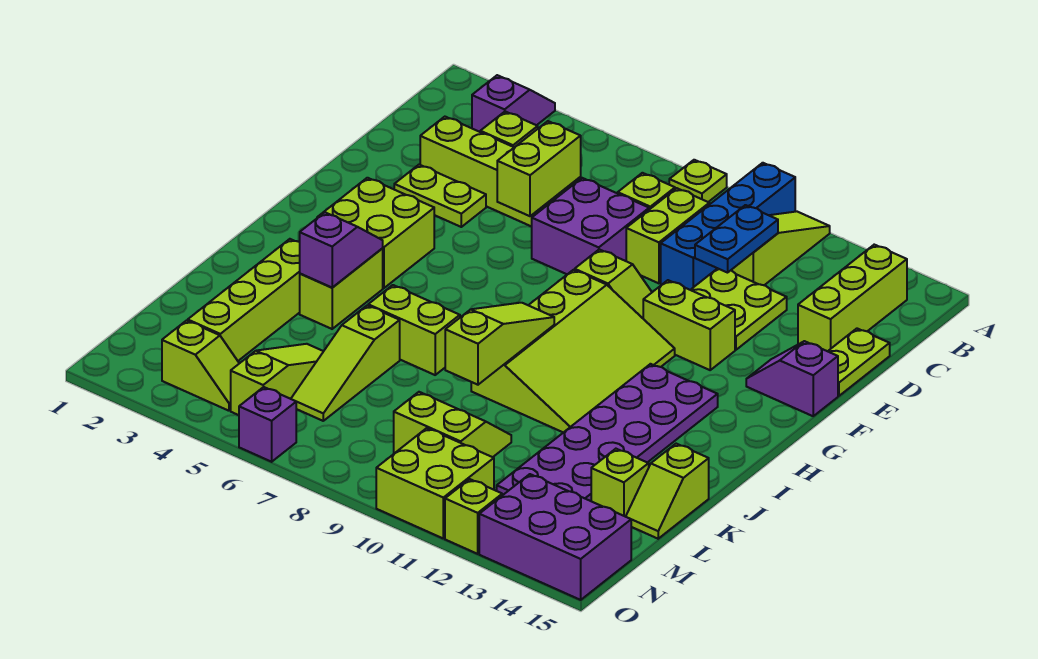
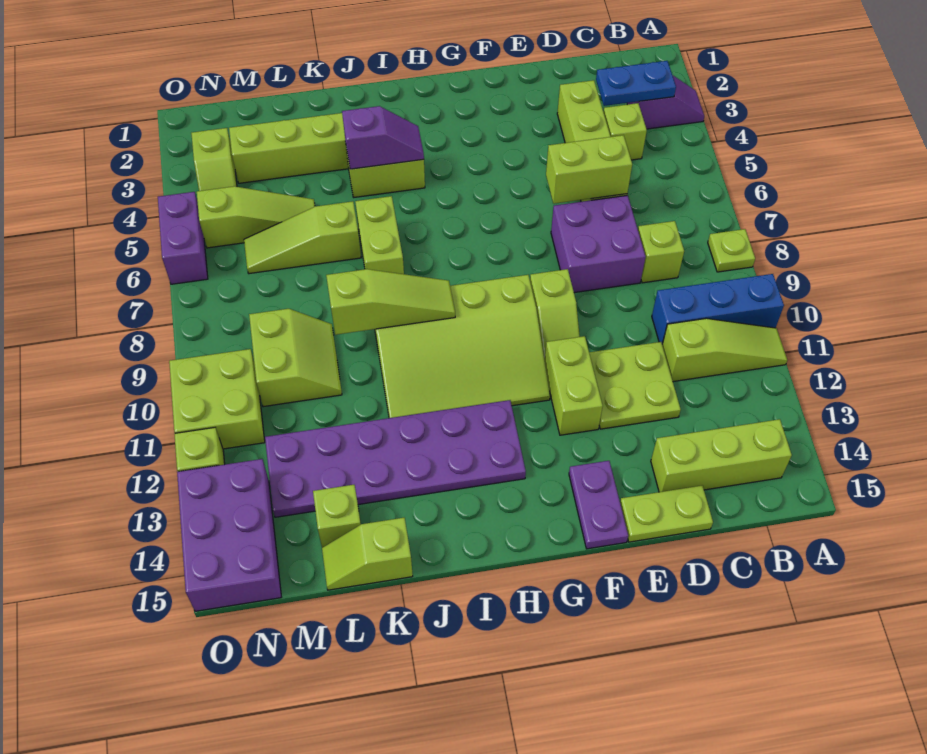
blue brick A10:D10 level 1 -> blue brick A10:C10 level 1
lime brick C9:D9 level 1 -> none
blue plate C11:D11 level 2 -> blue plate B3:C3 level 2
lime plate E3:E4 level 1 -> none
purple slope F14:F15 level 1 top 15 -> purple plate F14:F15 level 1
lime brick G3:H4 level 1 -> none
purple brick O6 level 1 -> purple brick O5:O6 level 1

